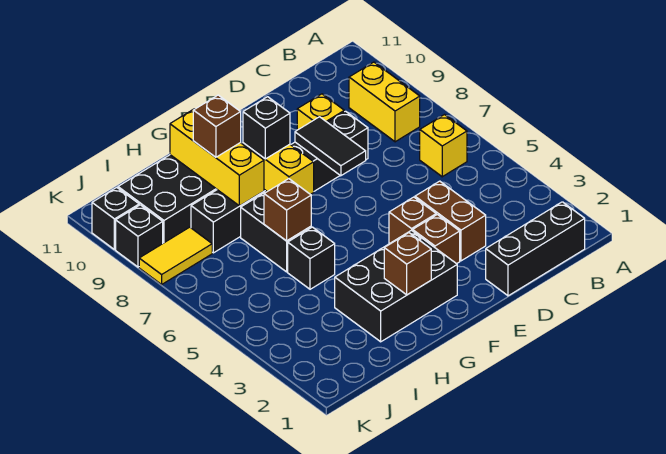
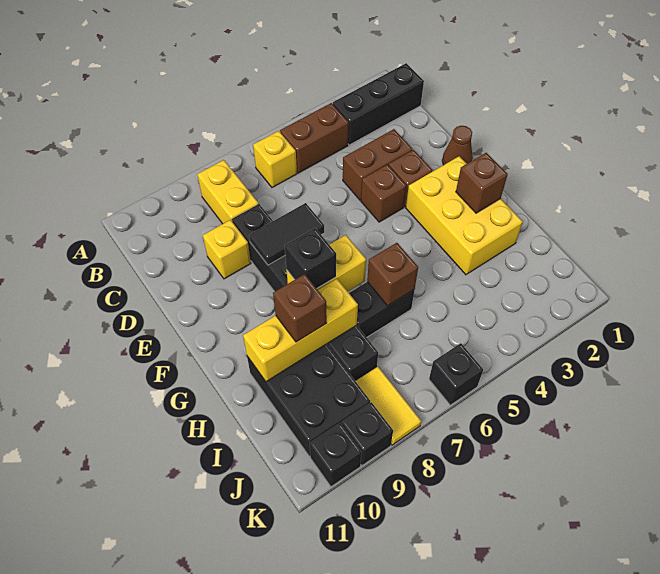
black brick B1:D1 level 1 -> black brick B1:B3 level 1
none -> brown brick B4:B5 level 1
yellow brick B8:B9 level 1 -> yellow brick B8:C8 level 1
none -> brown cone E1 level 1
black brick F2:H3 level 1 -> yellow brick F2:H3 level 1
black brick H5 level 1 -> black brick K6 level 1

